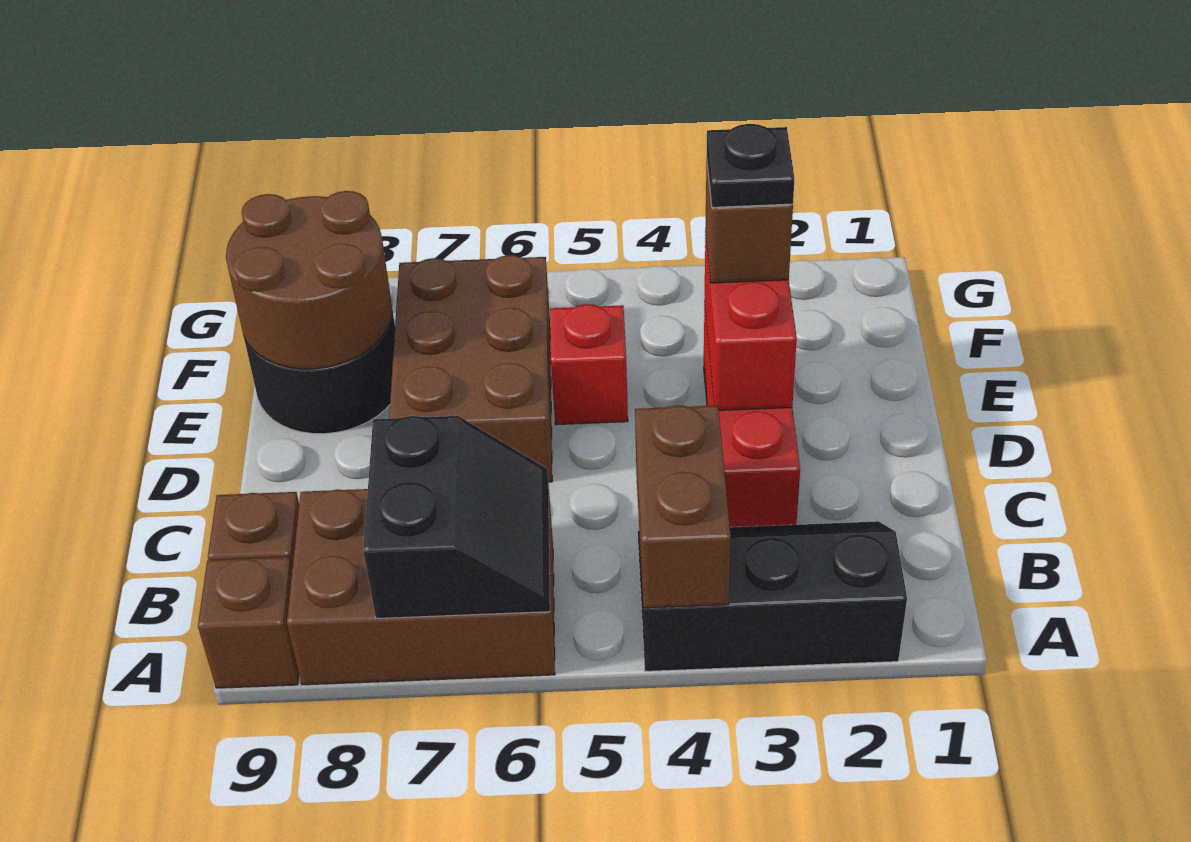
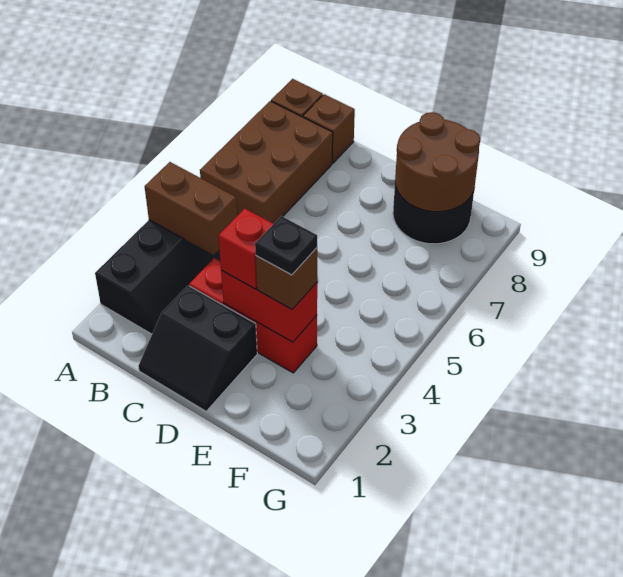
black slope A6:B7 level 2 top 7 -> black slope C1:D2 level 1 top 2
brown brick D6:F7 level 1 -> none
red brick E5 level 1 -> red brick D3 level 3

